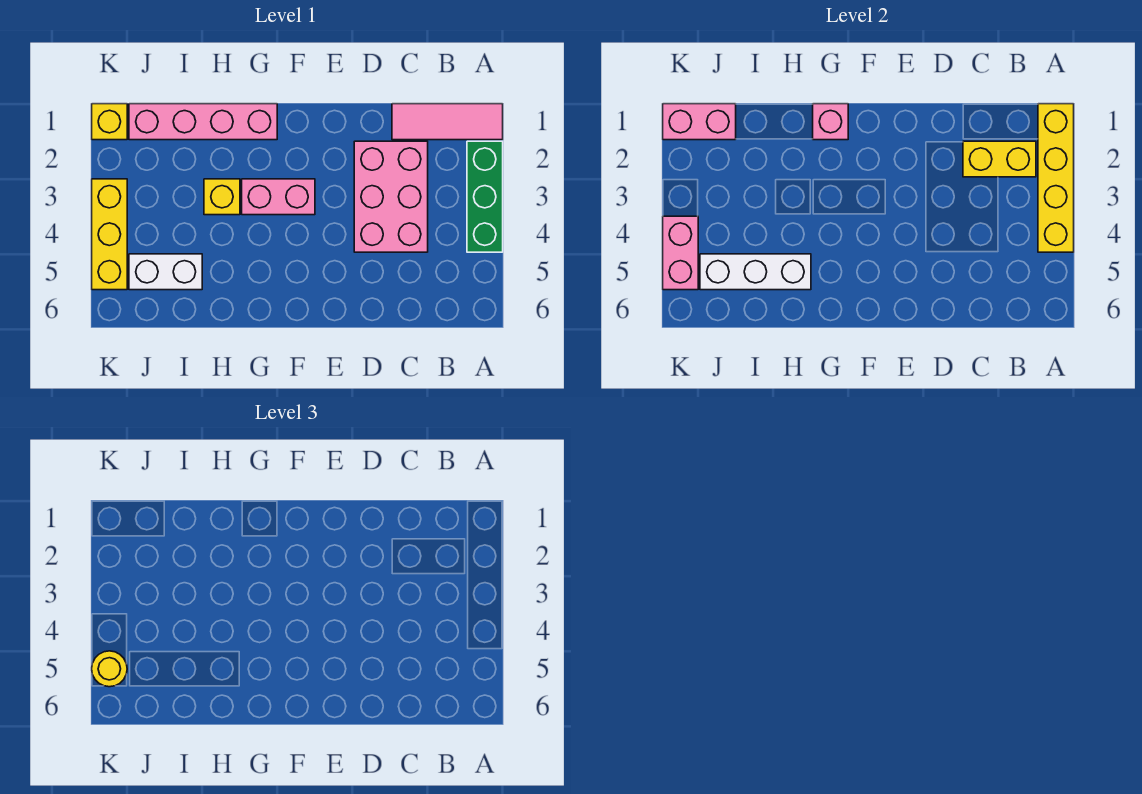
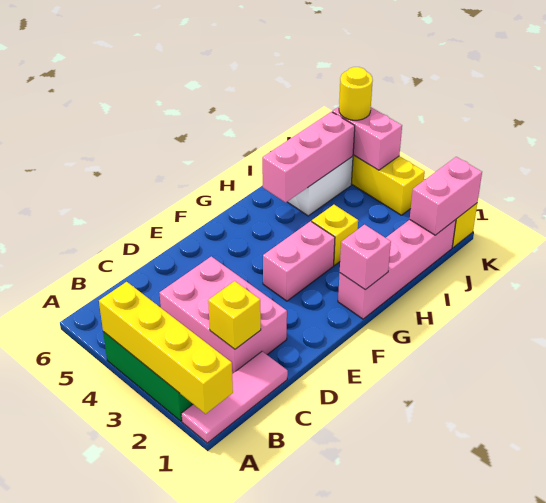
yellow brick B2:C2 level 2 -> yellow brick C2 level 2
white brick H5:J5 level 2 -> pink brick H5:J5 level 2

